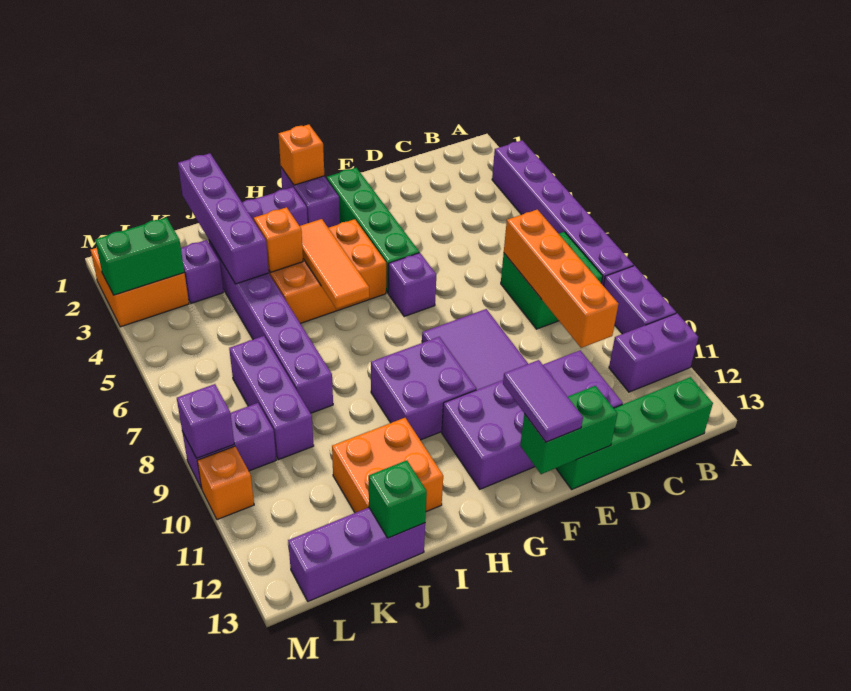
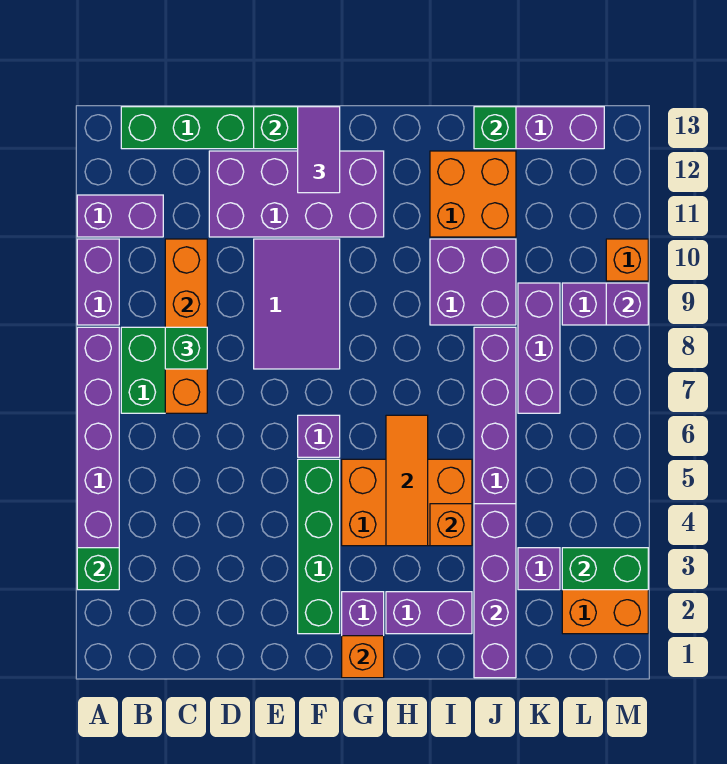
none -> green brick A3 level 2
none -> green brick C8 level 3
purple brick G9:H10 level 1 -> purple brick I9:J10 level 1

